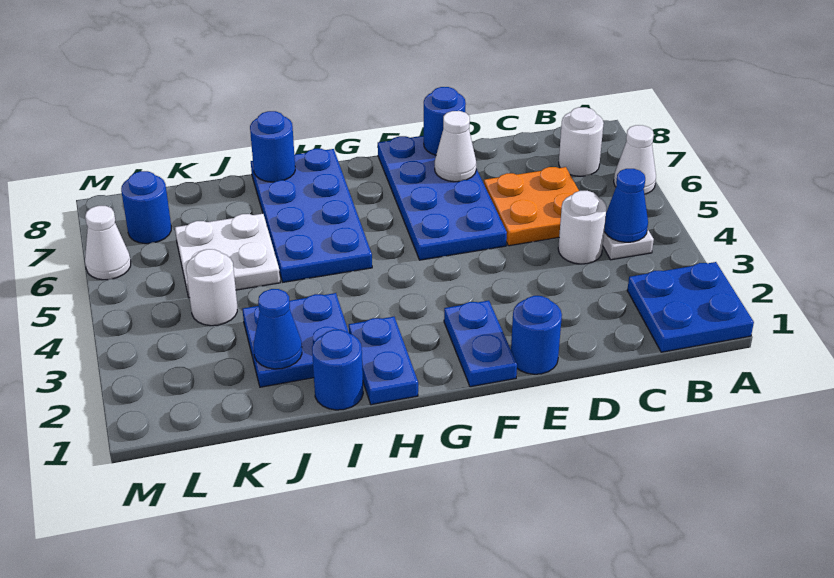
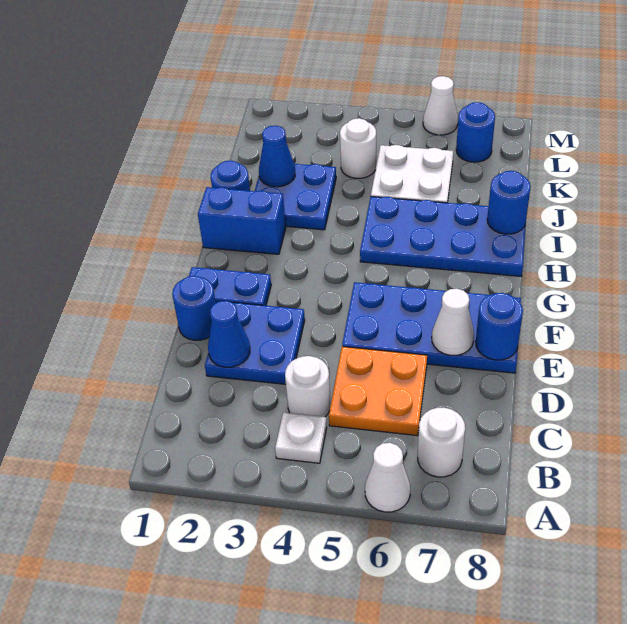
blue plate A1:B2 level 1 -> blue plate D2:E3 level 1
blue cone B4 level 2 -> blue cone D2 level 2
blue plate H1:H2 level 1 -> blue brick H1:H2 level 1

